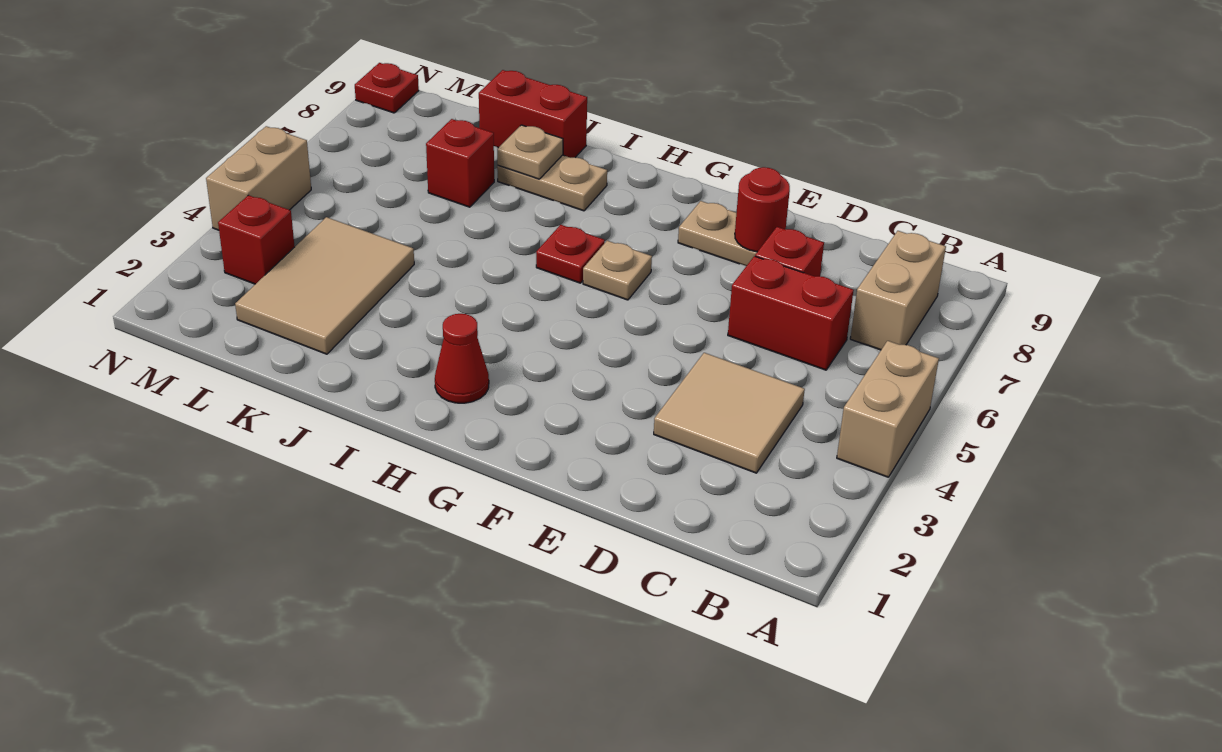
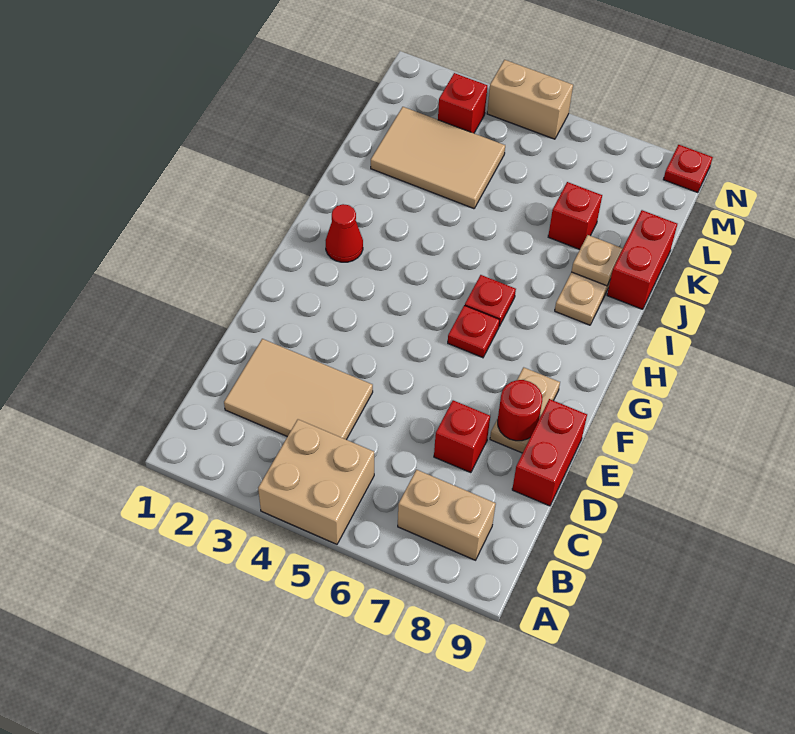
tan brick A4:A5 level 1 -> tan brick A4:B5 level 1
tan tile C3:D4 level 1 -> tan tile C2:D4 level 1
red brick C6:D6 level 1 -> red brick D9:E9 level 1
tan plate G6 level 1 -> red plate G6 level 1

